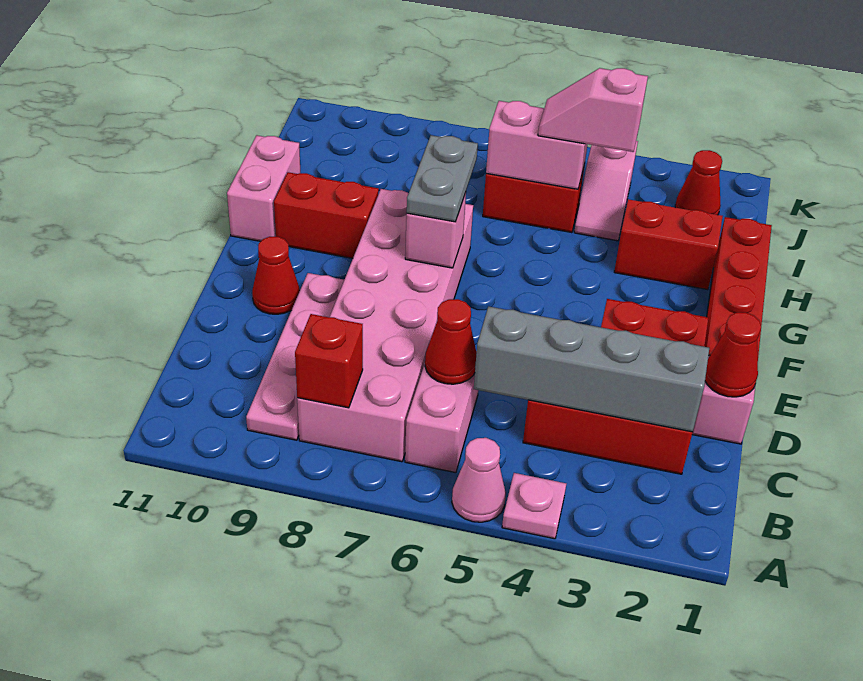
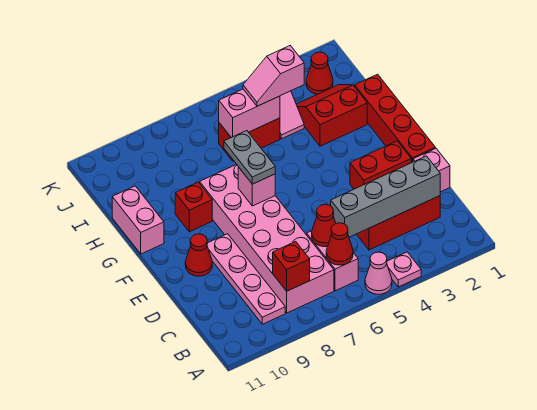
red cone D1 level 2 -> red cone B6 level 2
red brick G9:G10 level 1 -> red brick G9 level 1

